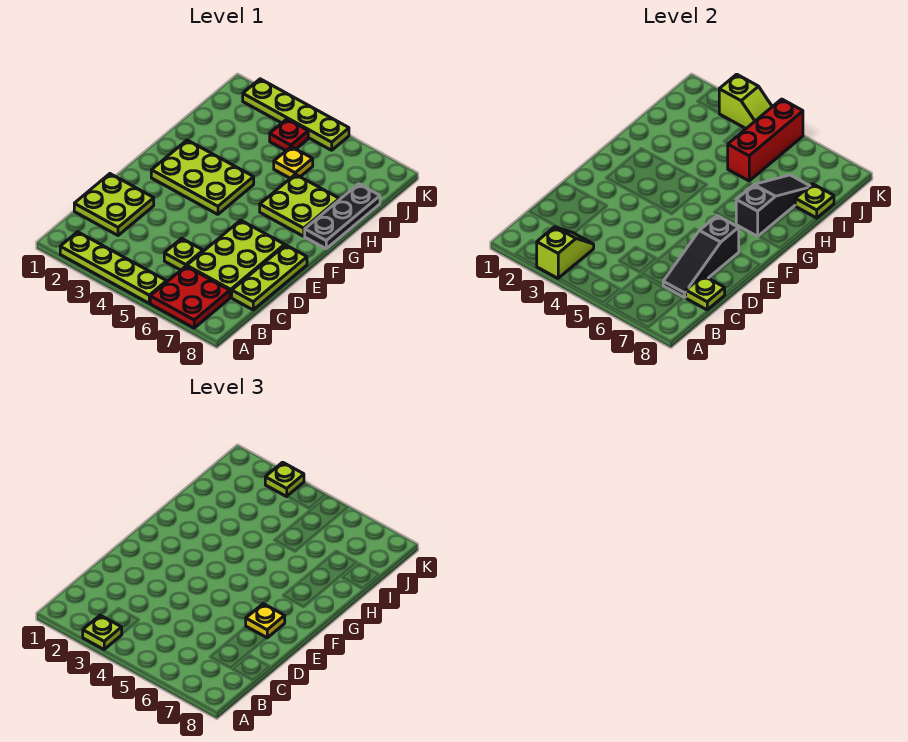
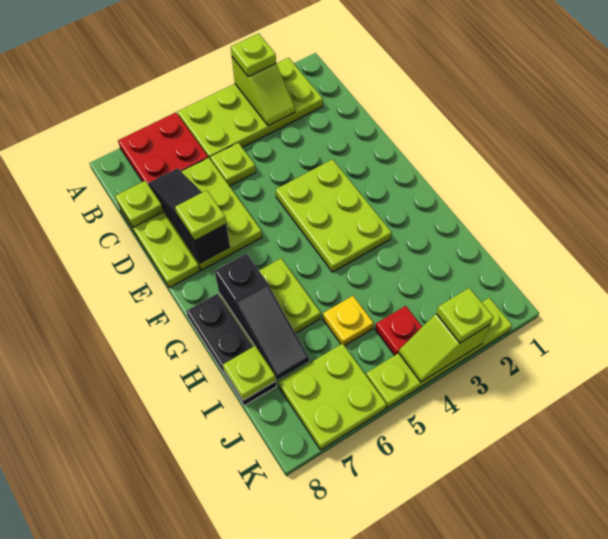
lime plate A2:A5 level 1 -> lime plate A2:B5 level 1
lime plate C1:D2 level 1 -> lime plate J6:K7 level 1
yellow plate E7 level 3 -> lime plate E7 level 3
lime plate F2:G4 level 1 -> lime plate E3:G4 level 1
red brick I5:K5 level 2 -> none

